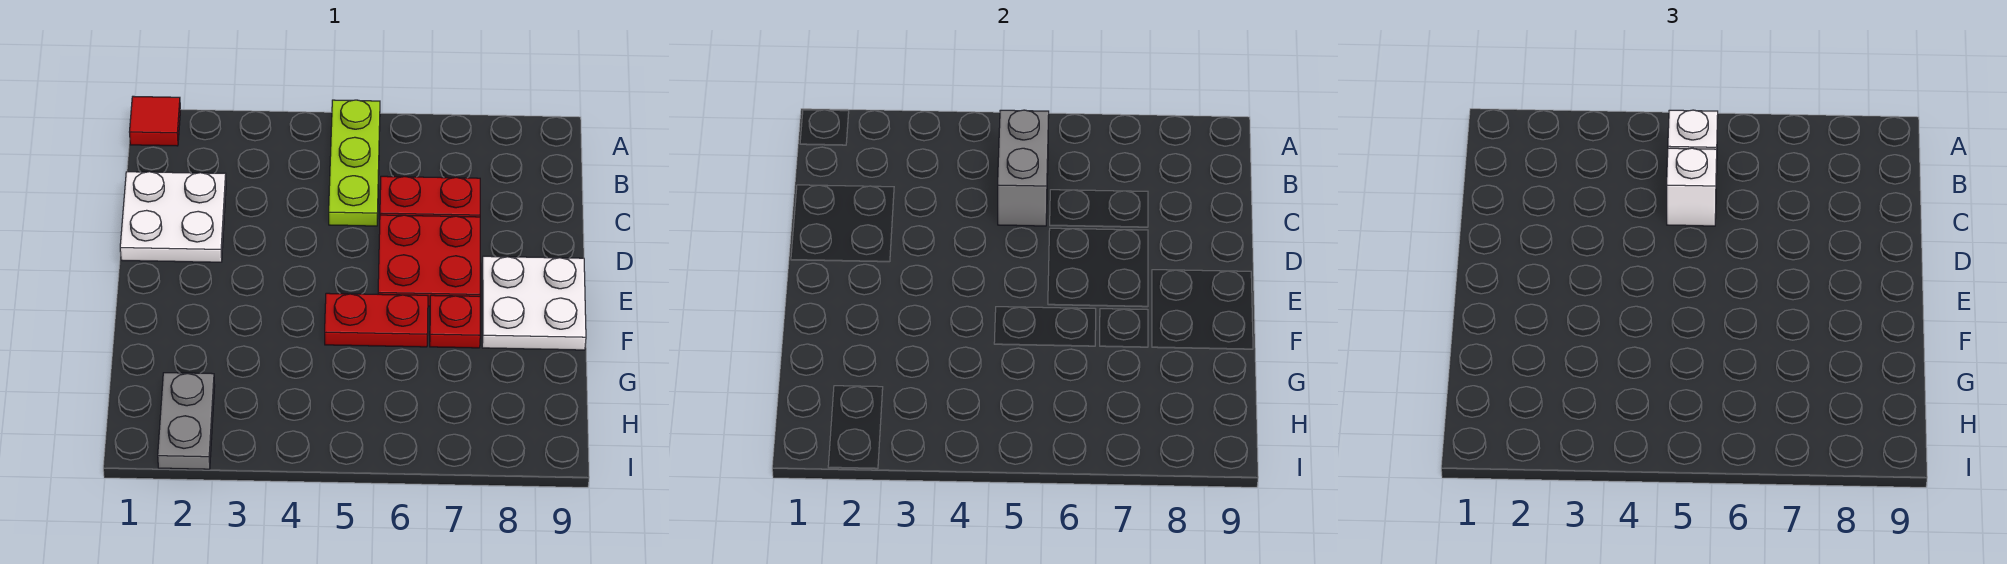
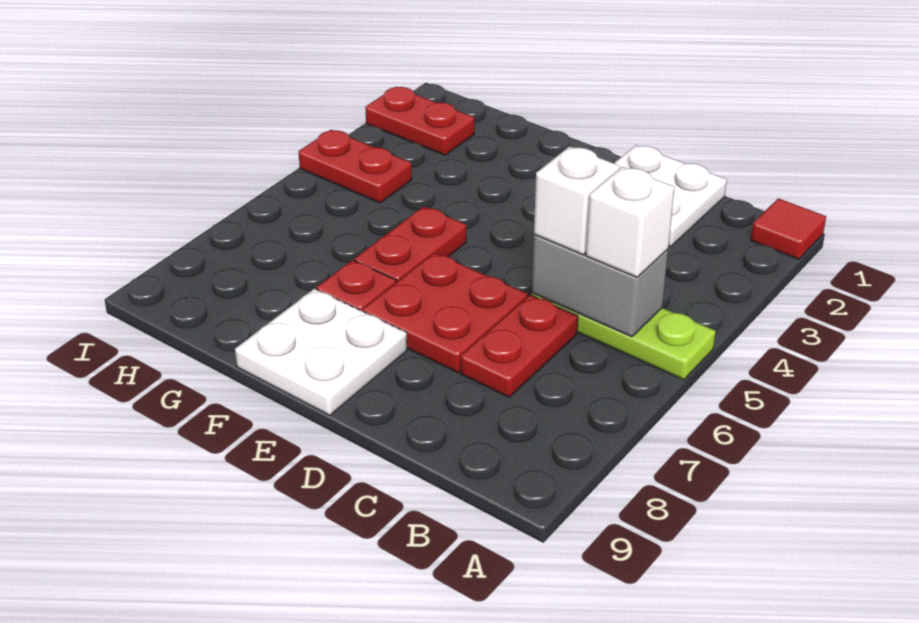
grey plate H2:I2 level 1 -> red plate H2:I2 level 1
none -> red plate H4:I4 level 1

